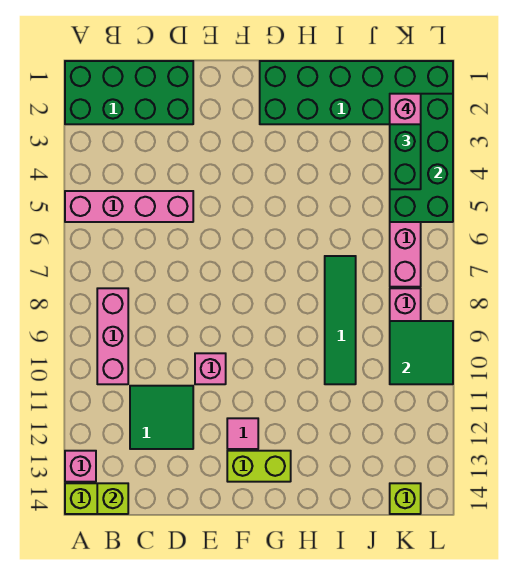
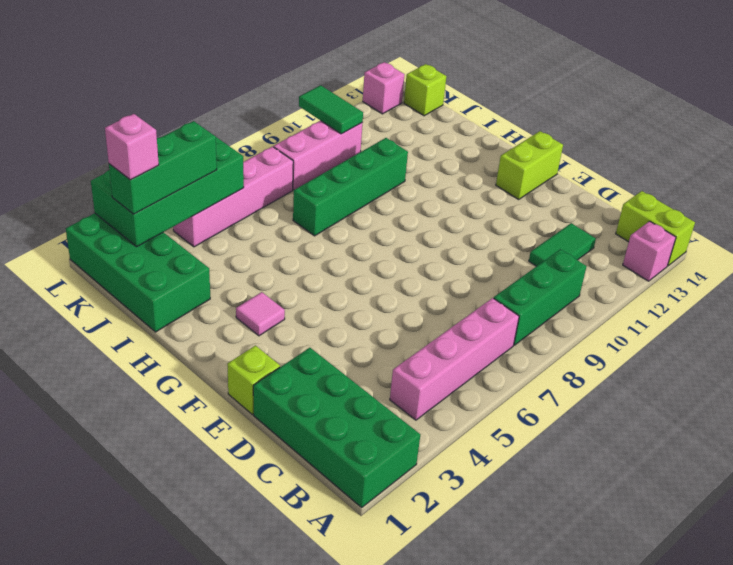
pink brick A5:D5 level 1 -> pink brick B4:B7 level 1
pink brick B8:B10 level 1 -> green brick B8:B10 level 1
lime brick B14 level 2 -> lime brick E1 level 1
green tile C11:D12 level 1 -> green tile C11:C12 level 1
pink brick E10 level 1 -> pink brick L13 level 1
pink tile F12 level 1 -> pink tile G3 level 1
lime brick F13:G13 level 1 -> lime brick F13:F14 level 1
green brick G1:L2 level 1 -> green brick I1:L2 level 1
green tile I7:I10 level 1 -> green brick I7:I10 level 1
green tile K9:L10 level 2 -> green tile K10:L10 level 2

